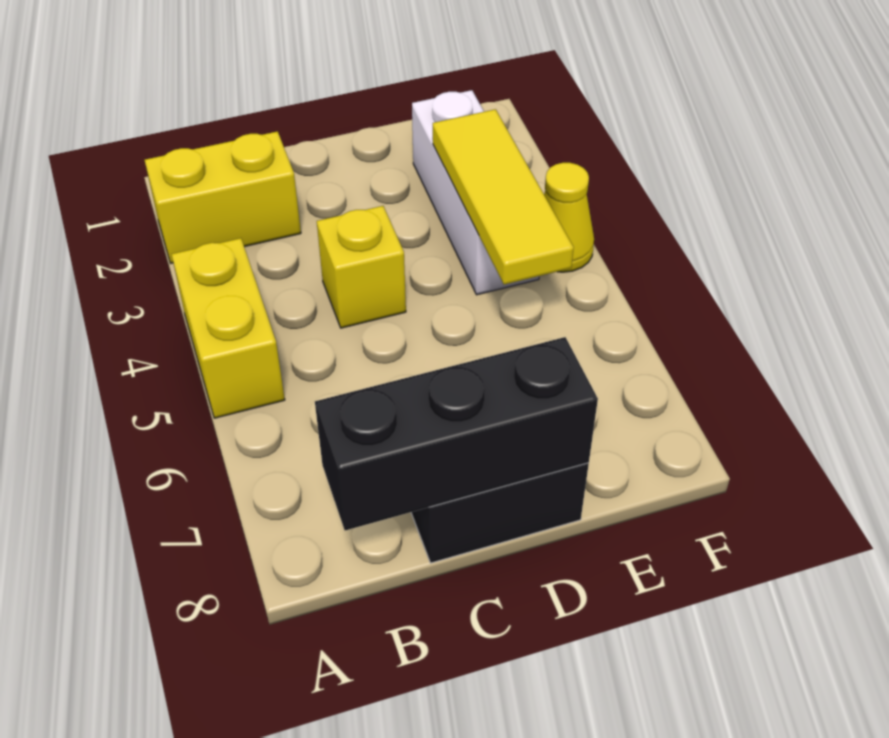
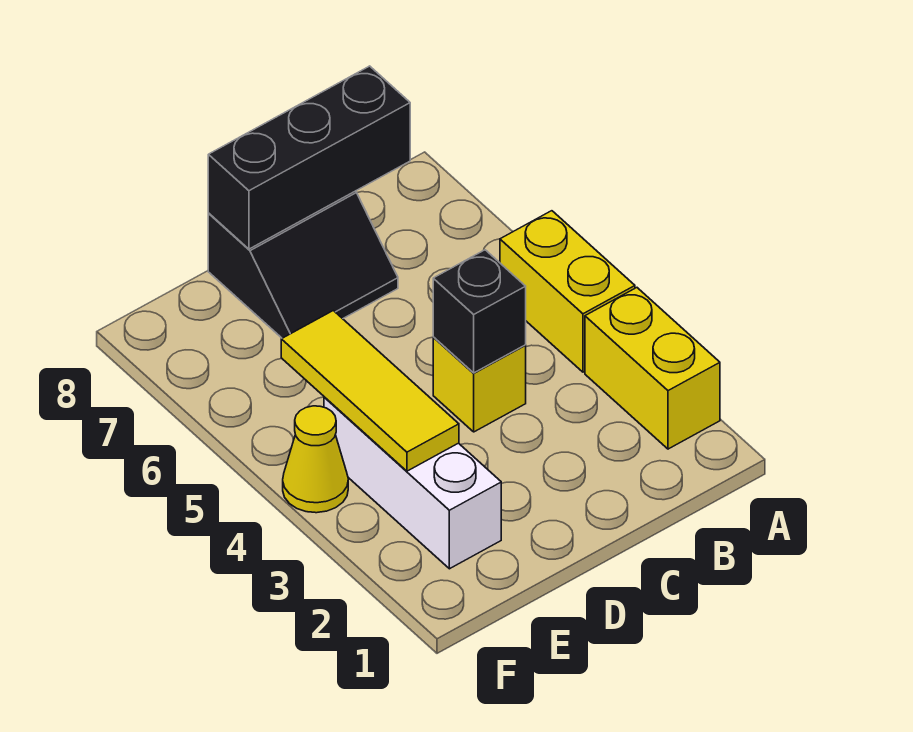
yellow brick A2:B2 level 1 -> yellow brick A2:A3 level 1
none -> black brick C4 level 2

